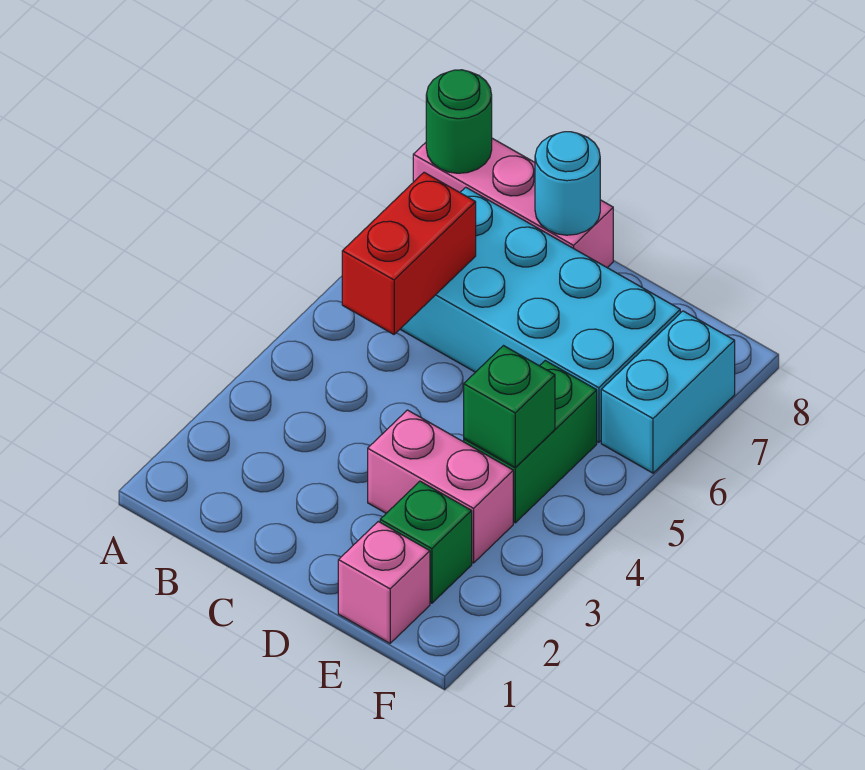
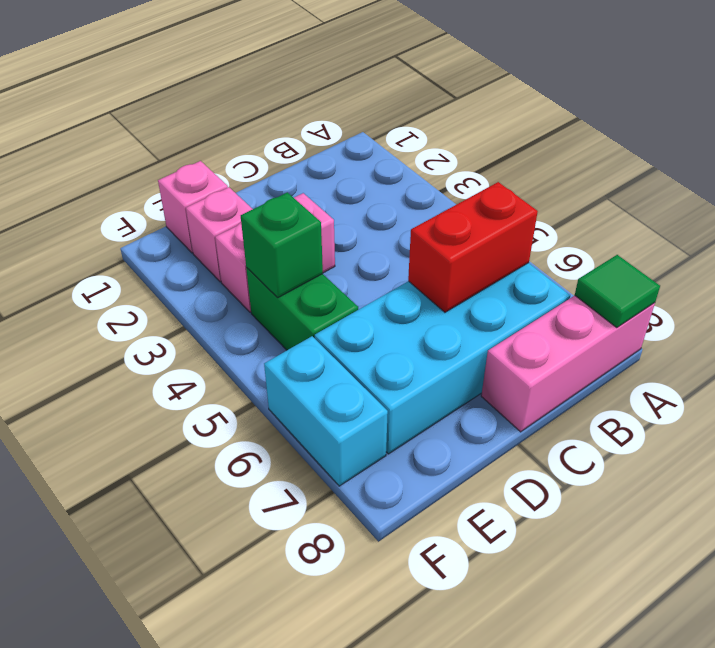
green round brick A8 level 2 -> green tile A8 level 2
red brick B5:B6 level 2 -> red brick B6:C6 level 2
cyan round brick C8 level 2 -> none
green brick E2 level 1 -> pink brick E2 level 1

